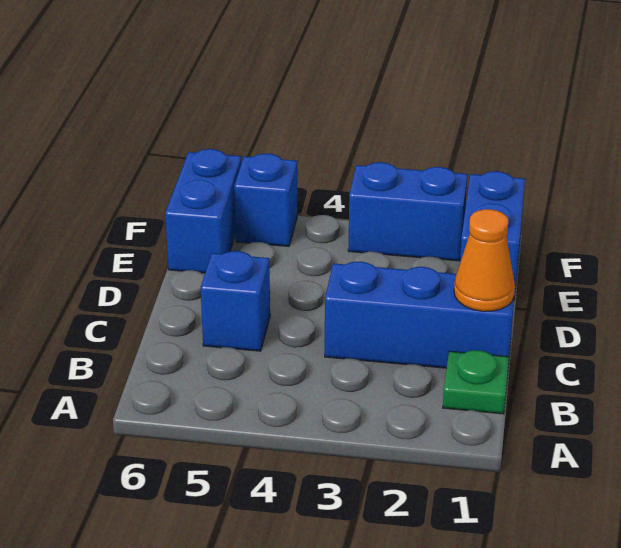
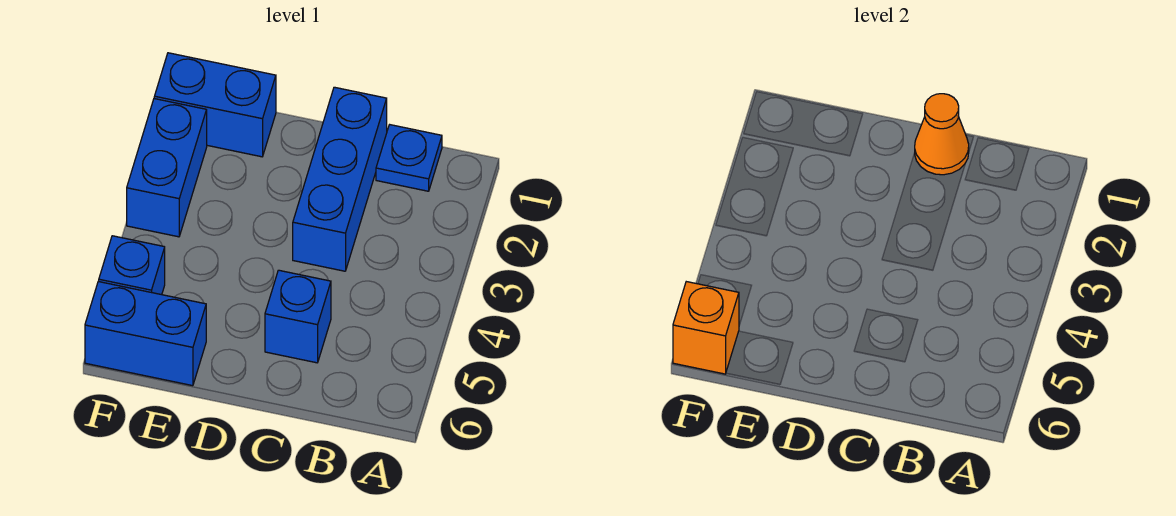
green plate B1 level 1 -> blue plate B1 level 1
none -> orange brick F6 level 2

